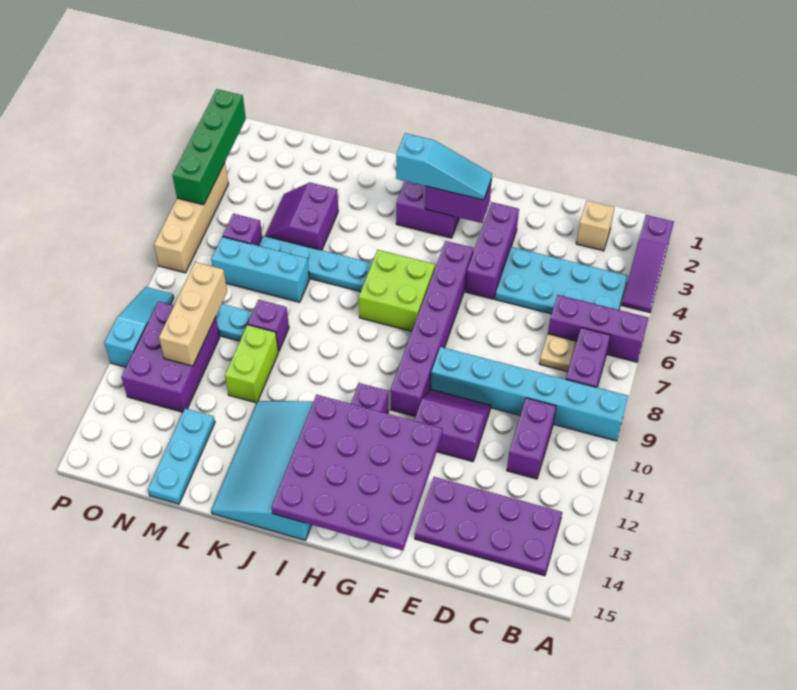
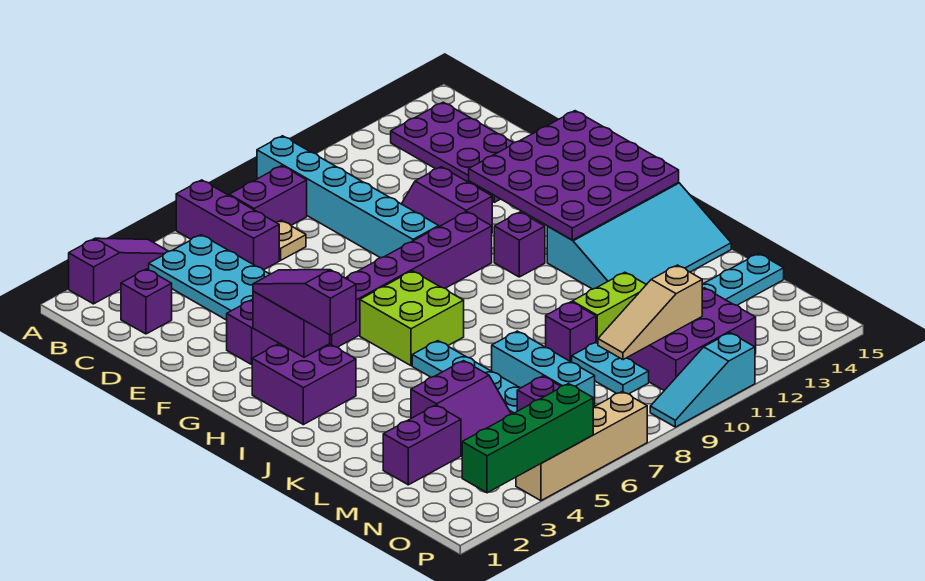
tan brick C2 level 1 -> purple brick C2 level 1
purple brick C10:C11 level 1 -> purple brick M2:M3 level 1
cyan slope G3:I3 level 3 top I -> purple slope G3:I3 level 3 top I
tan brick N9:N11 level 2 -> tan slope N9:N11 level 2 top 11

